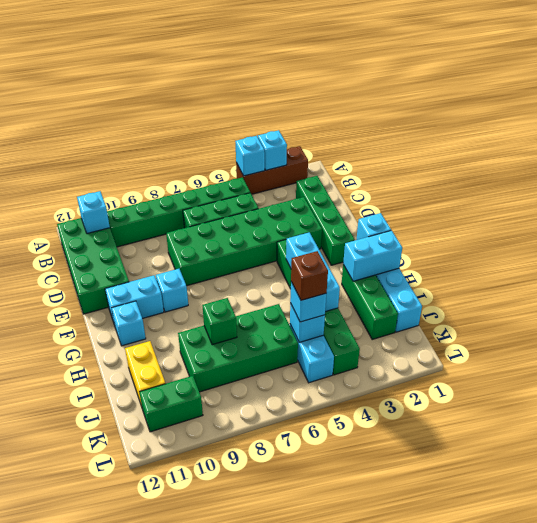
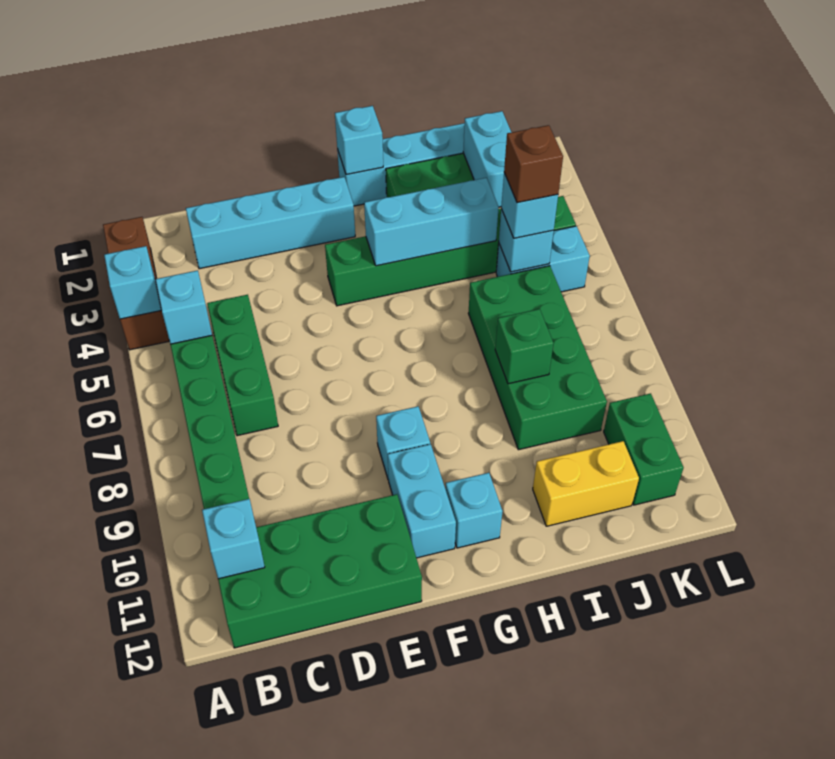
cyan brick A3 level 2 -> cyan brick B5 level 2
green brick C2:F2 level 1 -> cyan brick C2:F2 level 1
green brick D3:E8 level 1 -> none
cyan brick H1:H2 level 2 -> cyan brick J2:J3 level 2

